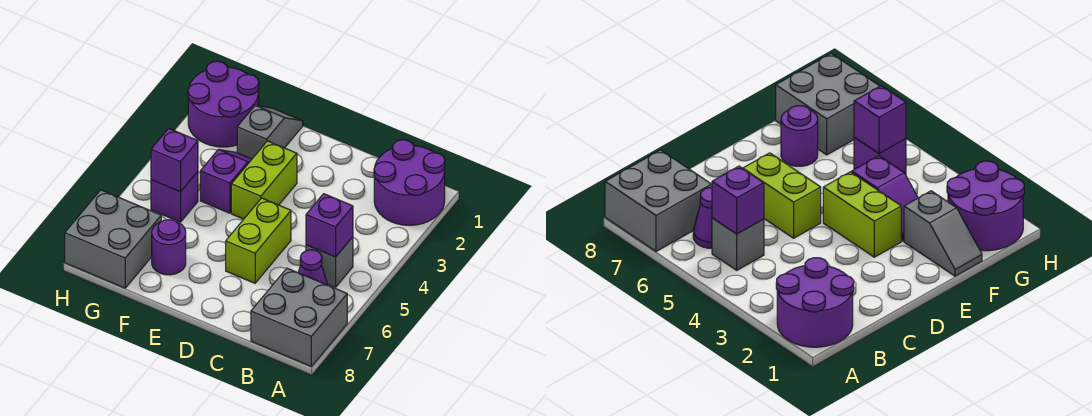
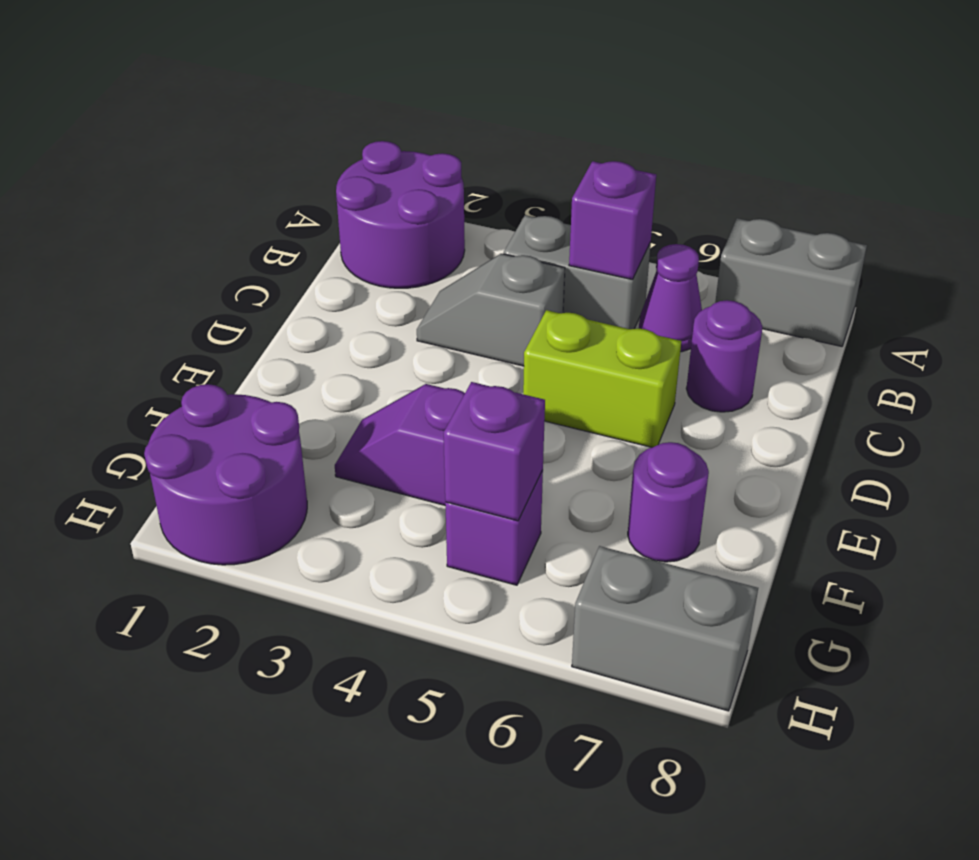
grey brick A7:B8 level 1 -> grey brick A7:A8 level 1
grey brick B5 level 1 -> grey brick B4:B5 level 1
none -> purple round brick C7 level 1
lime brick E3:E4 level 1 -> none
grey slope F1:F2 level 1 top 2 -> grey slope C3:C4 level 1 top 4
grey brick G7:H8 level 1 -> grey brick H7:H8 level 1

